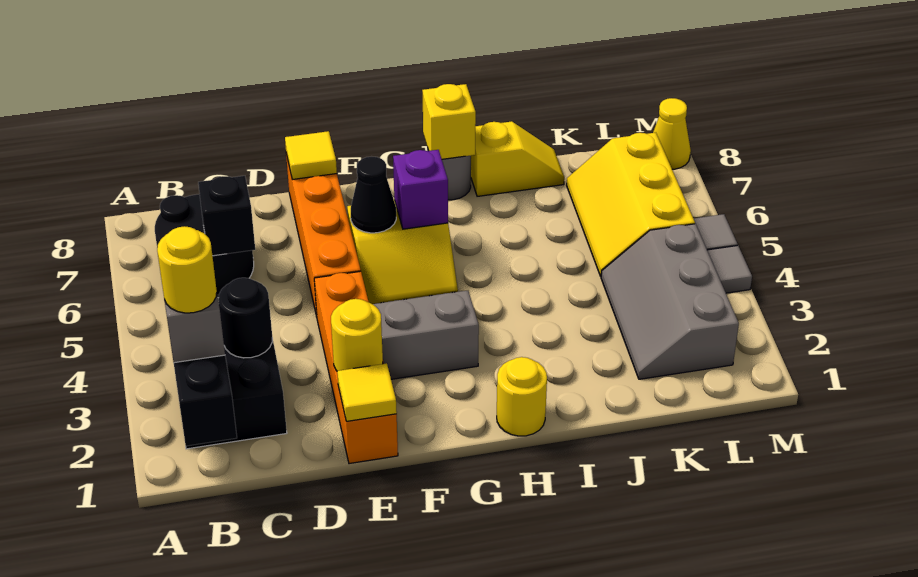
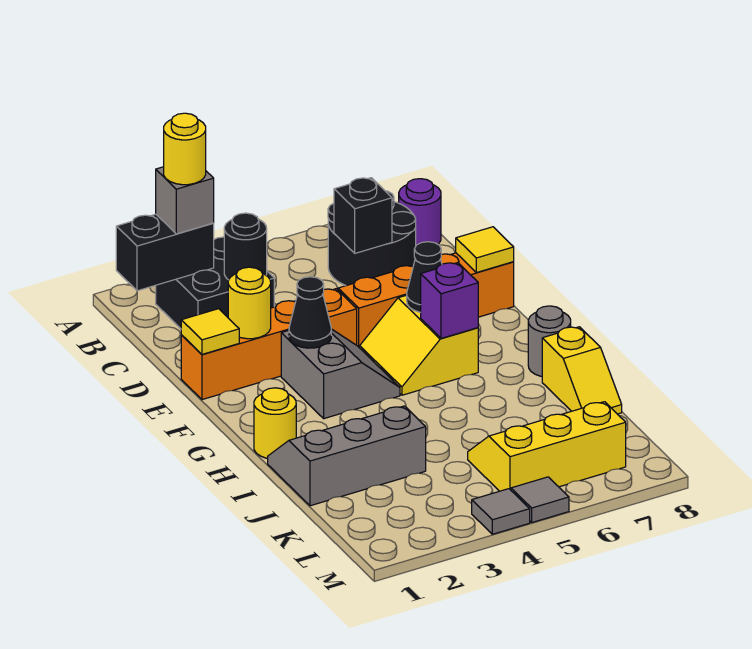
none -> purple round brick B8 level 1
none -> black cone F3 level 2
yellow brick H8 level 2 -> none
grey slope K2:L4 level 1 top L -> grey slope I1:J3 level 1 top J
yellow cone M8 level 1 -> none

